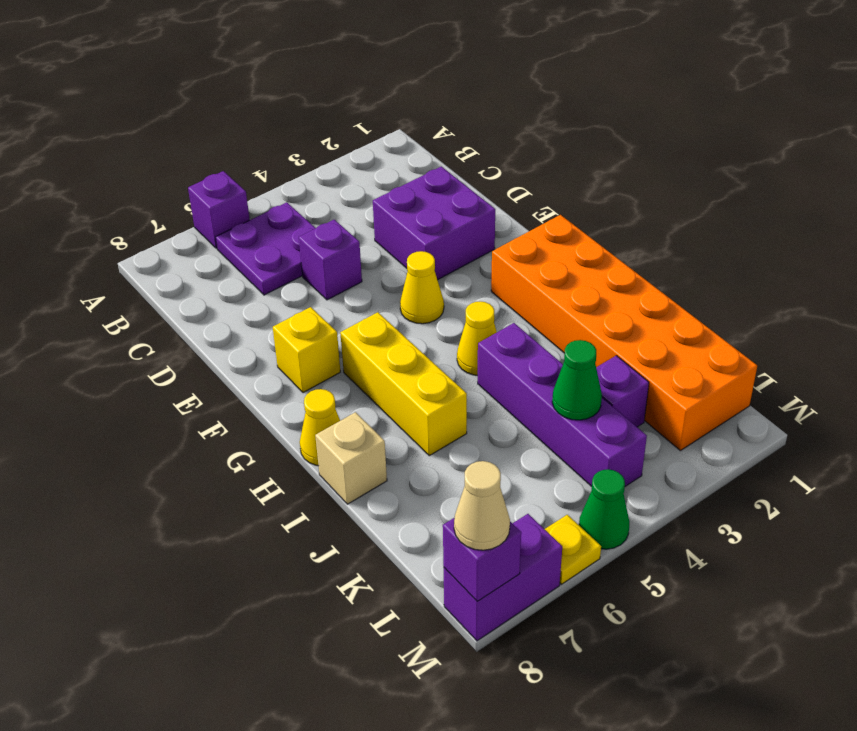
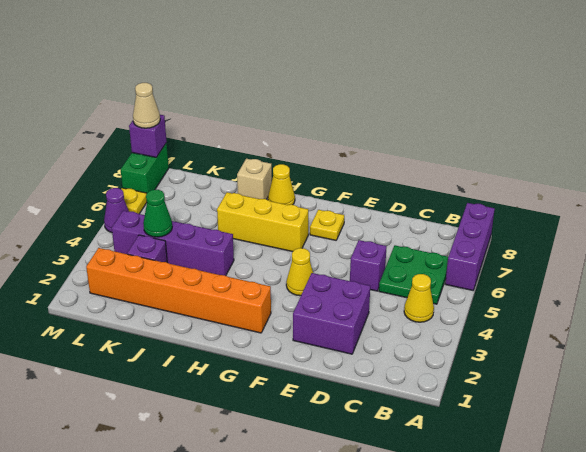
purple brick A6 level 1 -> purple brick A6:A8 level 1
purple plate B5:C6 level 1 -> green plate B5:C6 level 1
yellow brick F7 level 1 -> yellow plate F7 level 1
orange brick G1:L2 level 1 -> orange brick G2:L2 level 1
yellow cone H4 level 1 -> yellow cone B4 level 1
green cone M5 level 1 -> purple cone M5 level 1
purple brick M7:M8 level 1 -> green brick M7:M8 level 1

